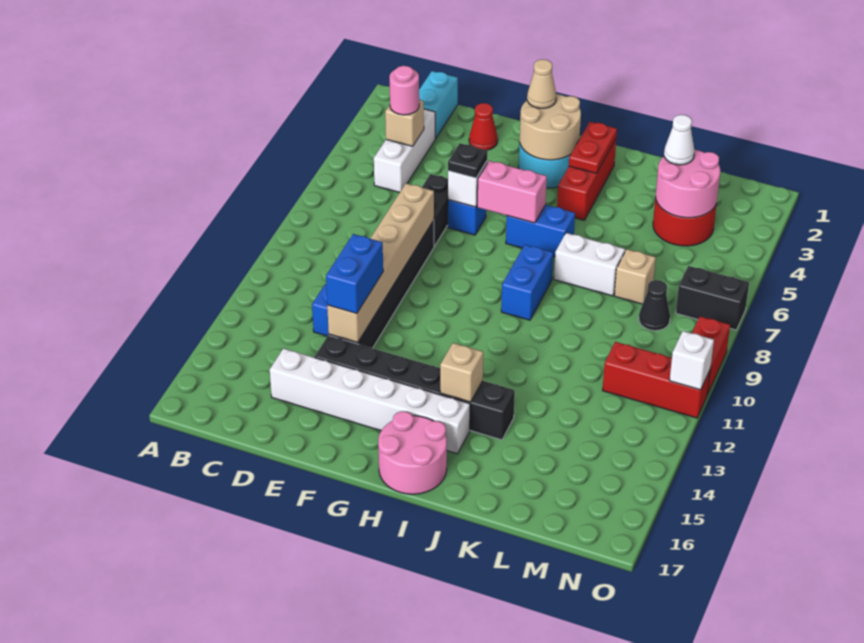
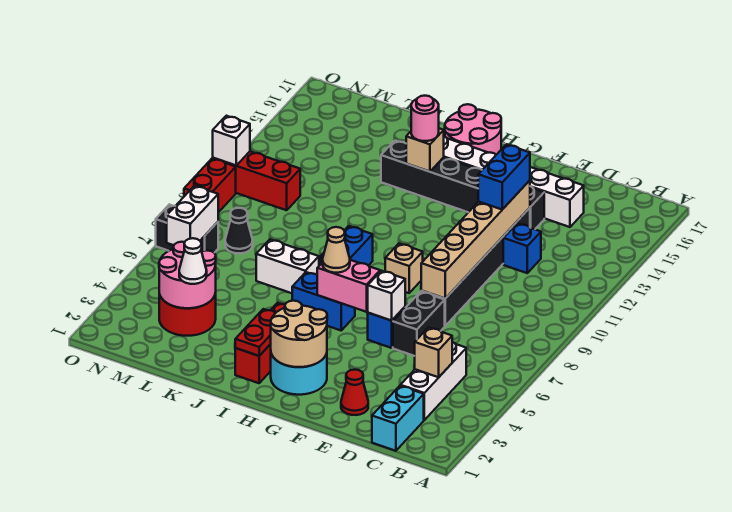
pink round brick C4 level 3 -> pink round brick I14 level 3
black plate F6 level 3 -> none
tan cone G2 level 3 -> tan cone H6 level 3
tan brick L7 level 1 -> tan brick G9 level 1
none -> white brick N6:N7 level 2

